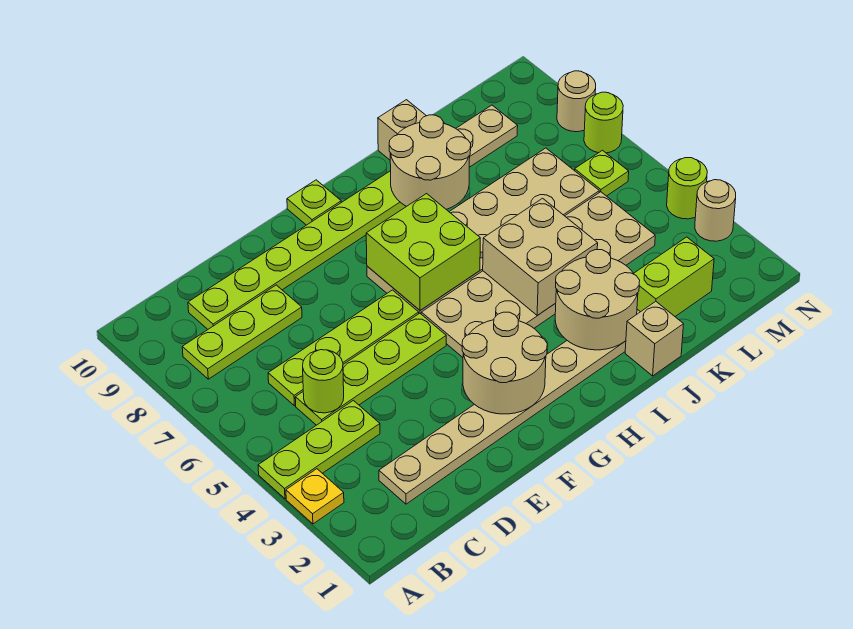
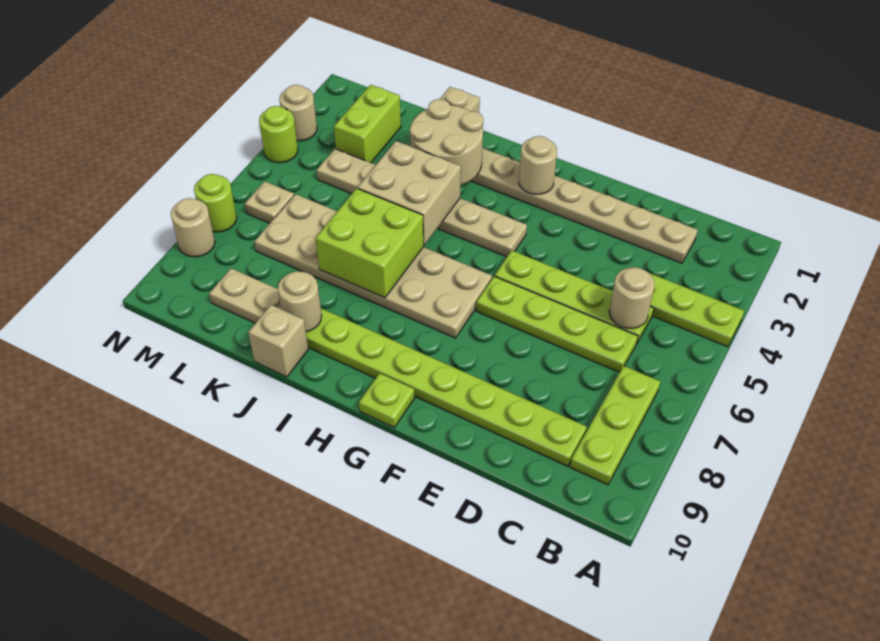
yellow plate A3 level 1 -> none
lime plate B8:D8 level 1 -> lime plate B7:B9 level 1
lime round brick C5 level 2 -> tan round brick C5 level 2
tan round brick F2:G3 level 2 -> tan round brick G2 level 2
tan plate G4:L5 level 1 -> tan plate G4:L4 level 1
lime brick G6:H7 level 2 -> lime brick I6:J7 level 2
tan round brick I8:J9 level 2 -> tan round brick J9 level 2
lime brick K2:L2 level 1 -> lime brick L2:L3 level 1
lime plate M6 level 1 -> tan plate M6 level 1

